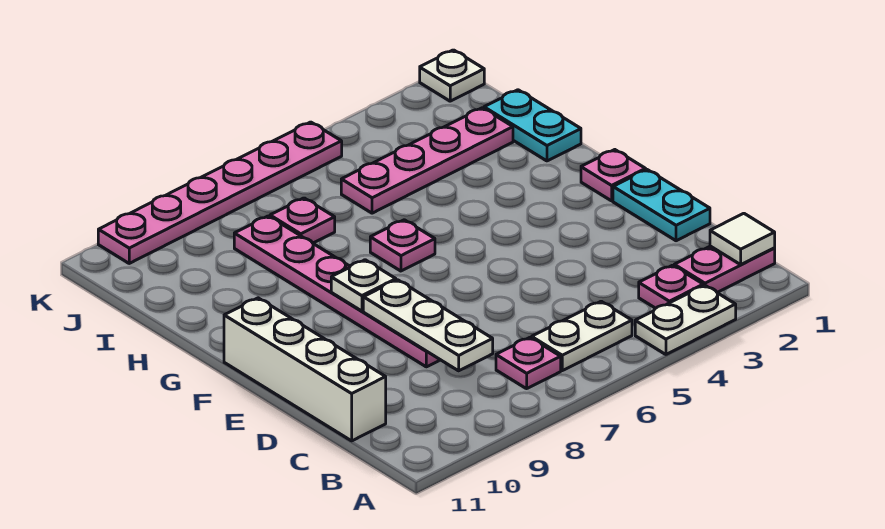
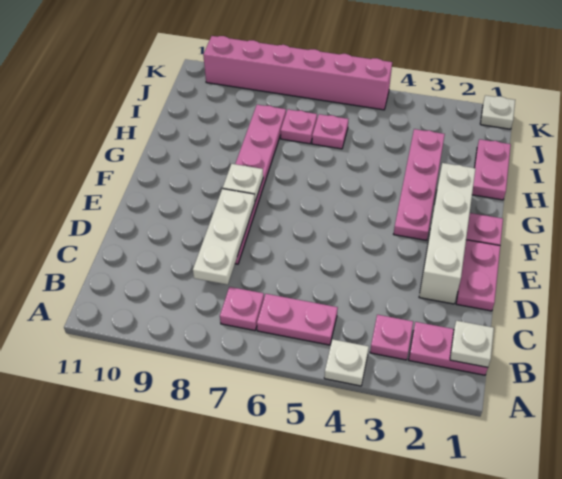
white plate A3:A4 level 1 -> white plate A4 level 1
white tile B1 level 2 -> white plate B1 level 2
white plate B5:B6 level 1 -> pink plate B5:B6 level 1
white brick C11:F11 level 1 -> white brick D2:G2 level 1
cyan plate D1:E1 level 1 -> pink plate D1:E1 level 1
pink plate G6 level 1 -> pink plate I6 level 1
cyan plate H1:I1 level 1 -> pink plate H1:I1 level 1
pink plate I2:I5 level 1 -> pink plate F3:I3 level 1
pink plate K5:K10 level 1 -> pink brick K5:K10 level 1

